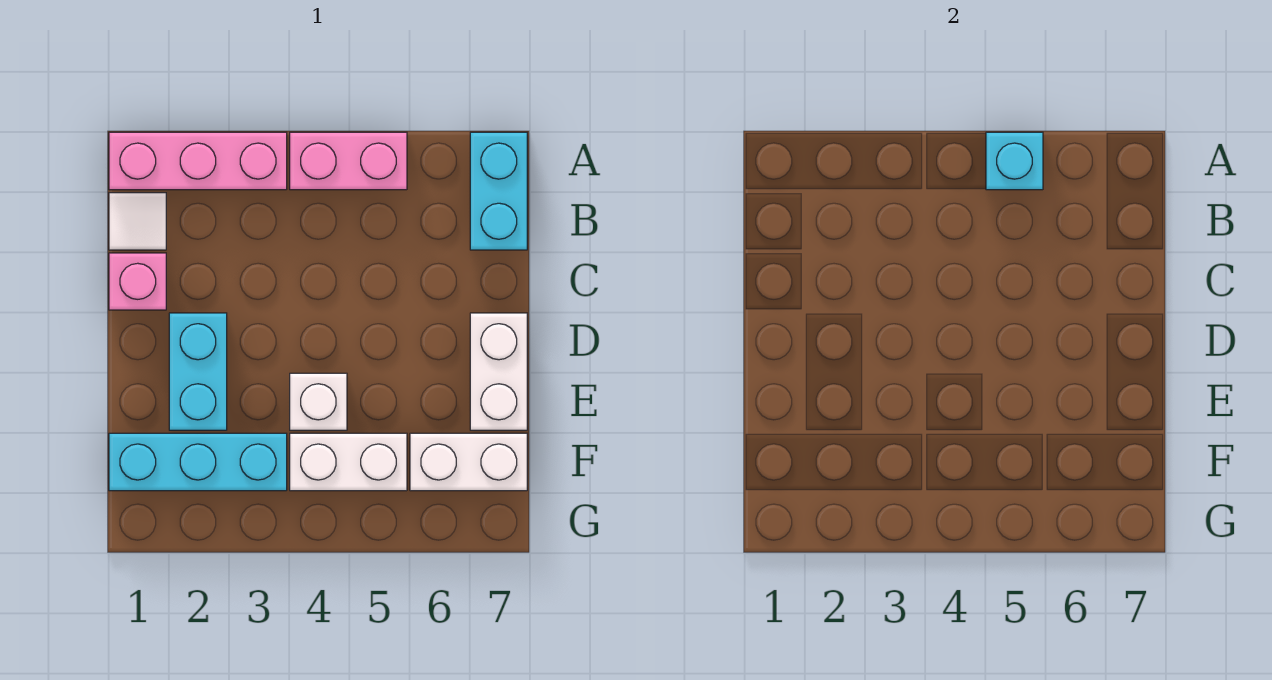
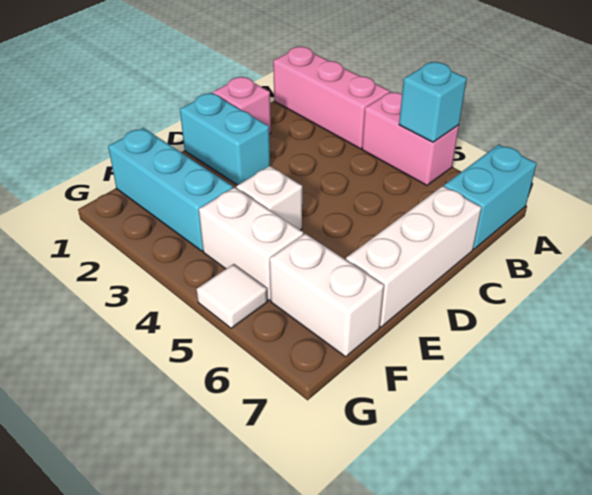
white tile B1 level 1 -> white tile G5 level 1
cyan brick D2:E2 level 1 -> cyan brick D1:D2 level 1
white brick D7:E7 level 1 -> white brick C7:E7 level 1

